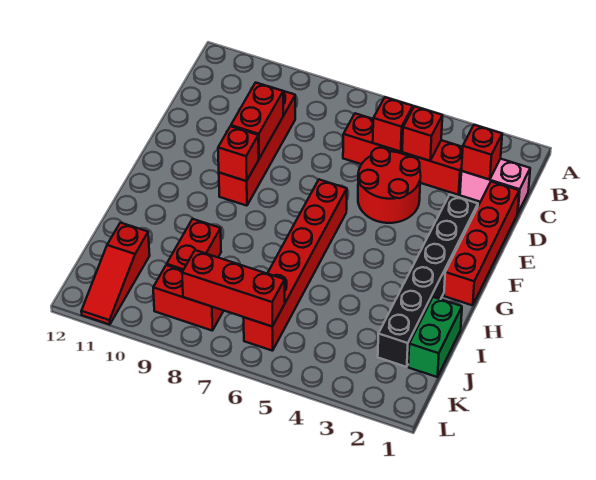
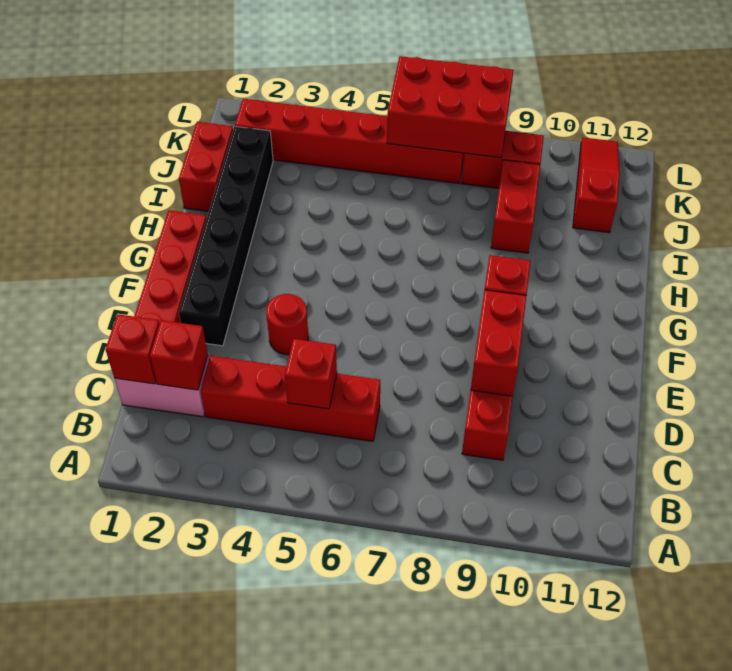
red brick C4 level 2 -> red brick C1 level 2
red round brick D4:E5 level 1 -> red round brick E4 level 1
red brick F6:K6 level 1 -> red brick K2:K7 level 1
green brick I1:J1 level 1 -> red brick I1:J1 level 1
red brick K6:K8 level 2 -> red brick K6:L8 level 2

